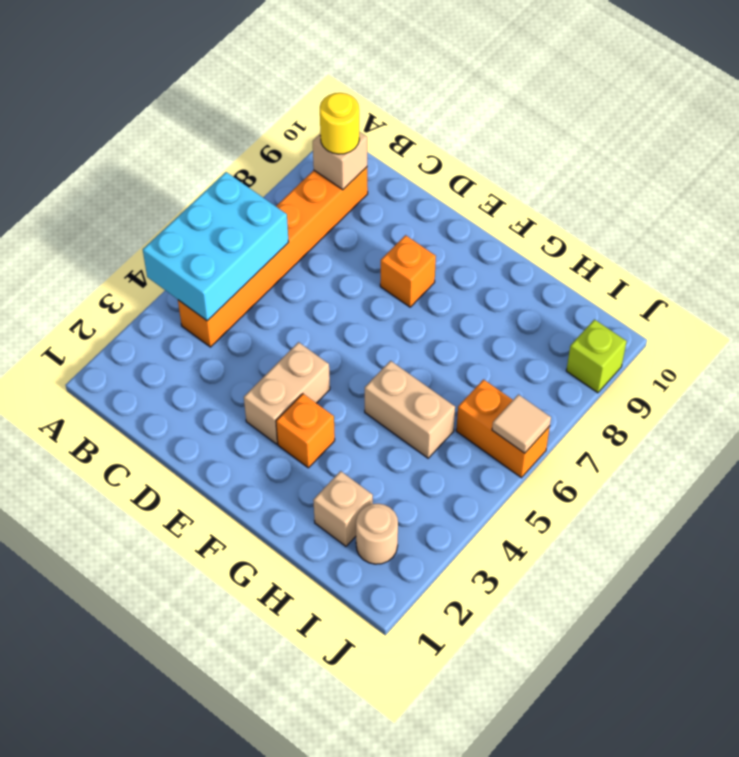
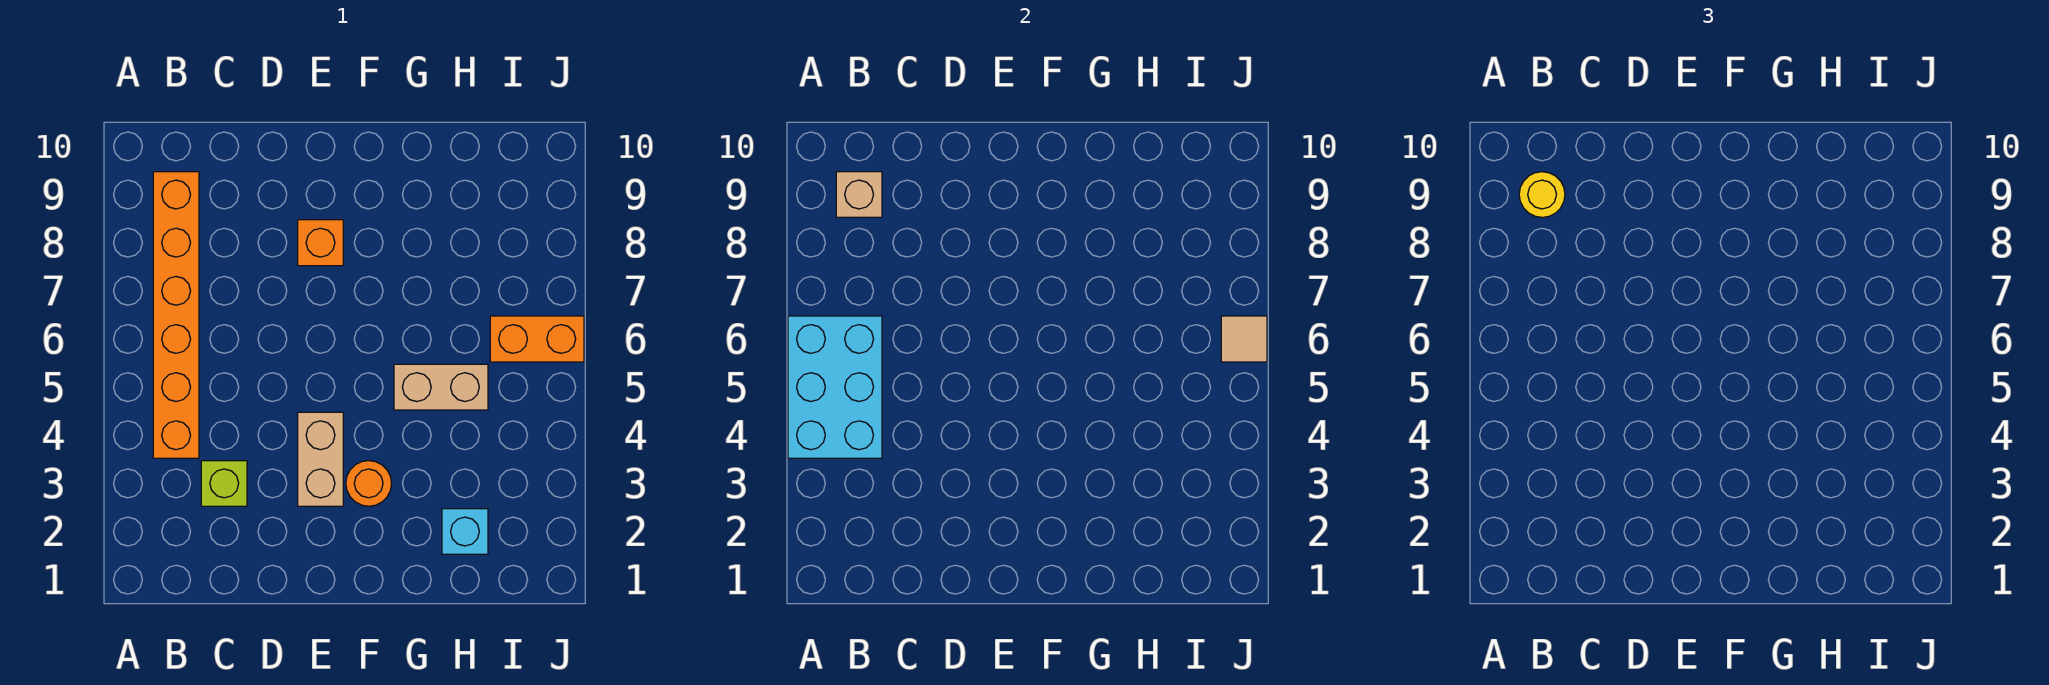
orange brick F3 level 1 -> orange round brick F3 level 1
tan brick H2 level 1 -> cyan brick H2 level 1
tan round brick I2 level 1 -> none
lime brick J9 level 1 -> lime brick C3 level 1

